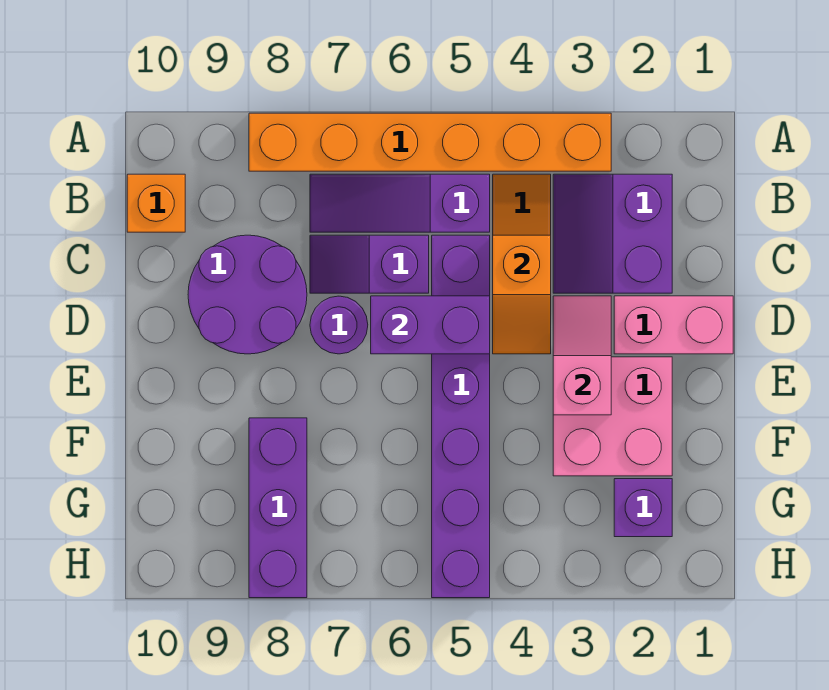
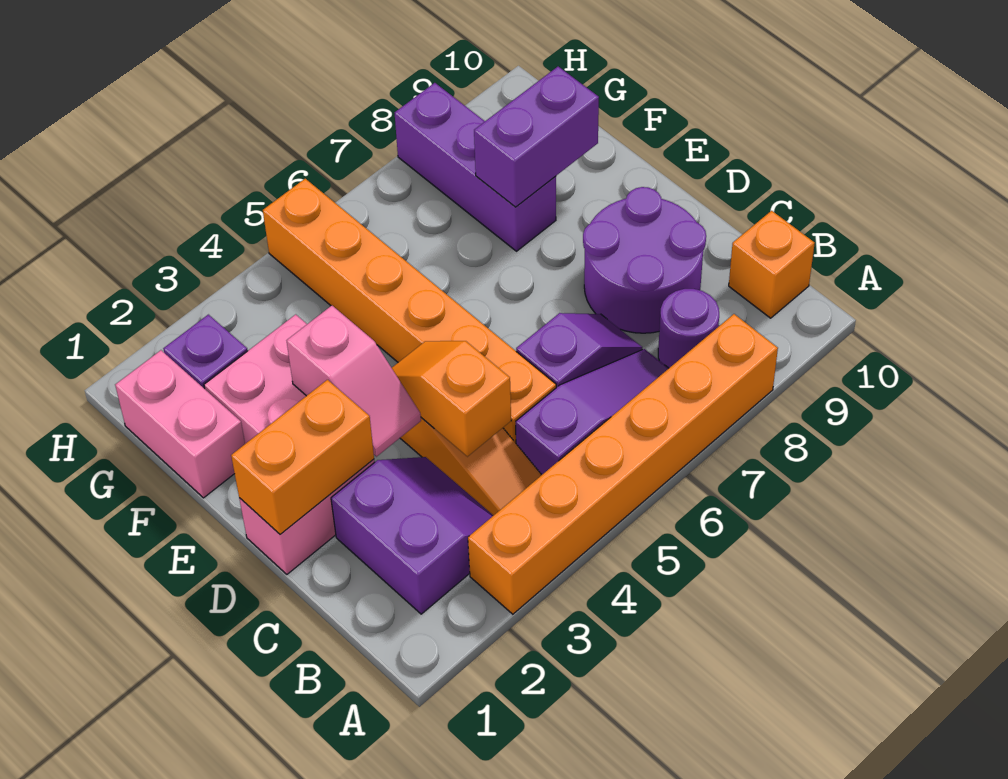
purple brick C5:H5 level 1 -> orange brick C5:H5 level 1
none -> orange brick D1:D2 level 2
purple brick D5:D6 level 2 -> purple brick F8:F9 level 2
purple round brick D7 level 1 -> purple round brick B8 level 1
none -> pink brick F1:G1 level 1

